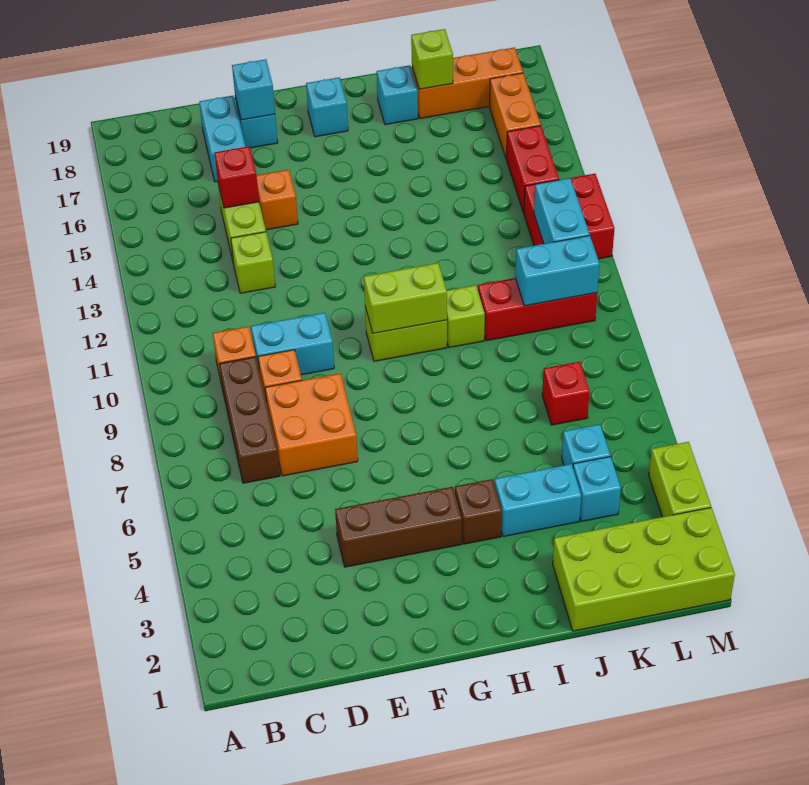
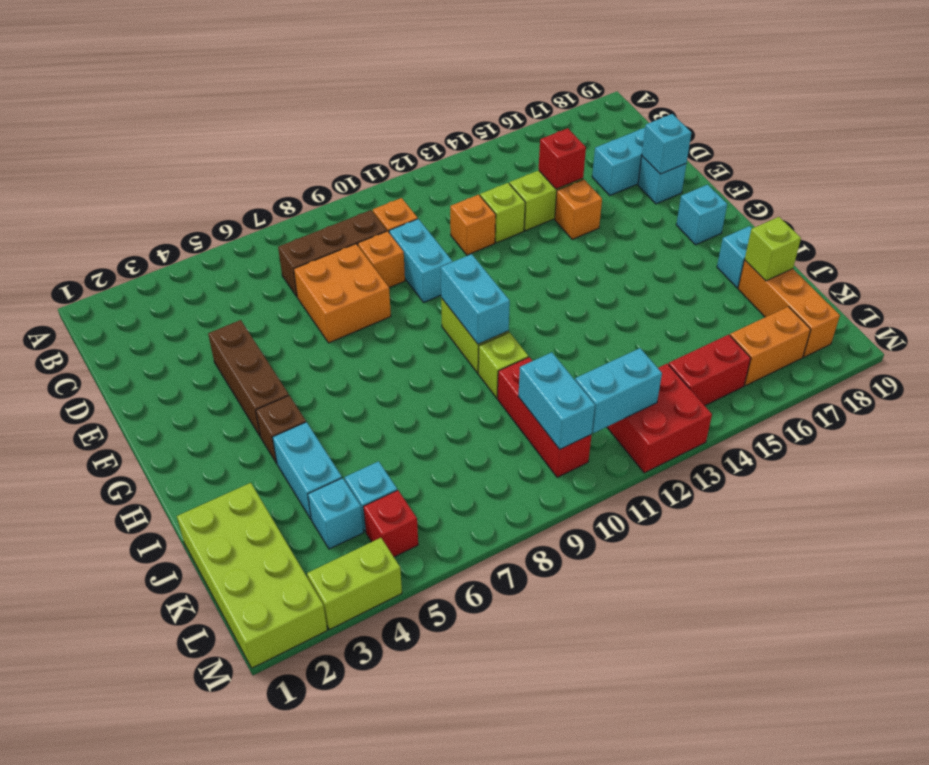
none -> orange brick D12 level 1
lime brick G10:H10 level 2 -> cyan brick G10:H10 level 2
red brick K7 level 1 -> red brick L5 level 1

